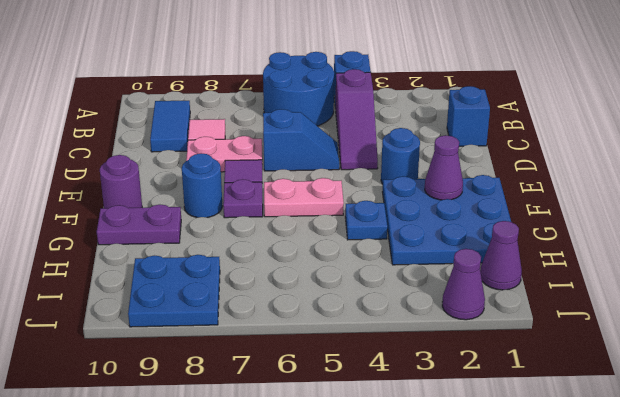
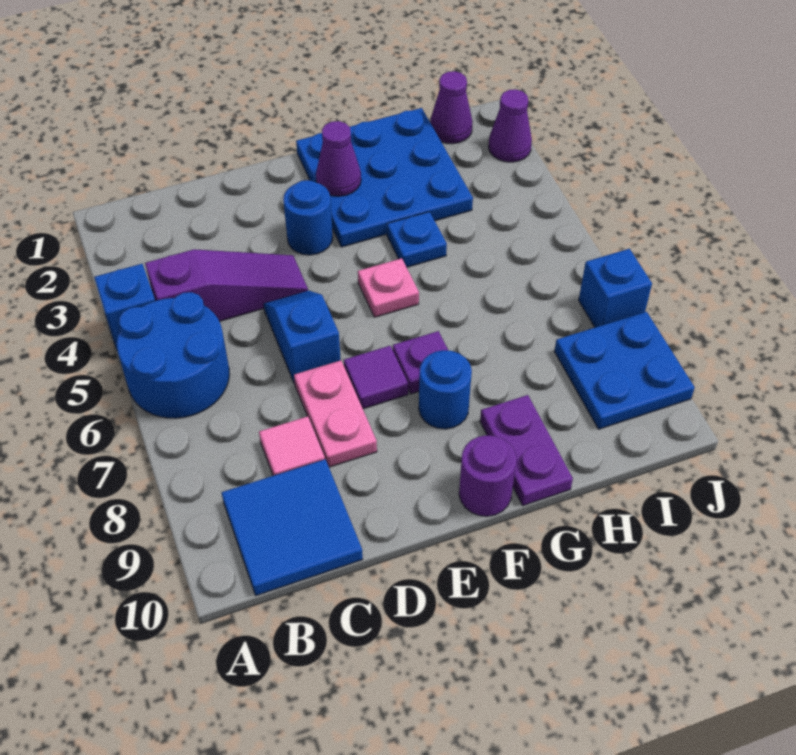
blue tile B9:C9 level 1 -> blue tile B9:C10 level 1
blue brick C1 level 1 -> blue brick J7 level 1
pink plate F5:F6 level 1 -> pink plate F5 level 1

